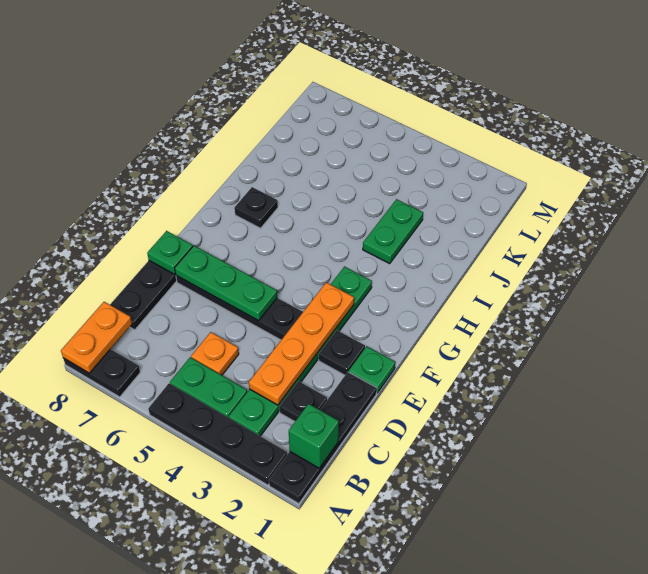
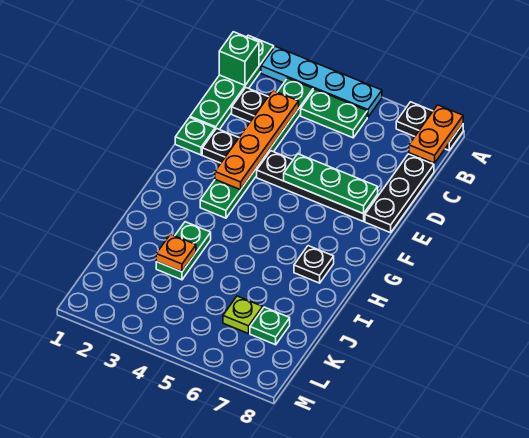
black plate A1:D1 level 1 -> green plate A1:D1 level 1
black plate A2:A5 level 1 -> cyan plate A2:A5 level 1
orange plate C5 level 1 -> orange plate J3 level 2
green plate E8 level 2 -> green plate K7 level 1
none -> lime plate K6 level 1

